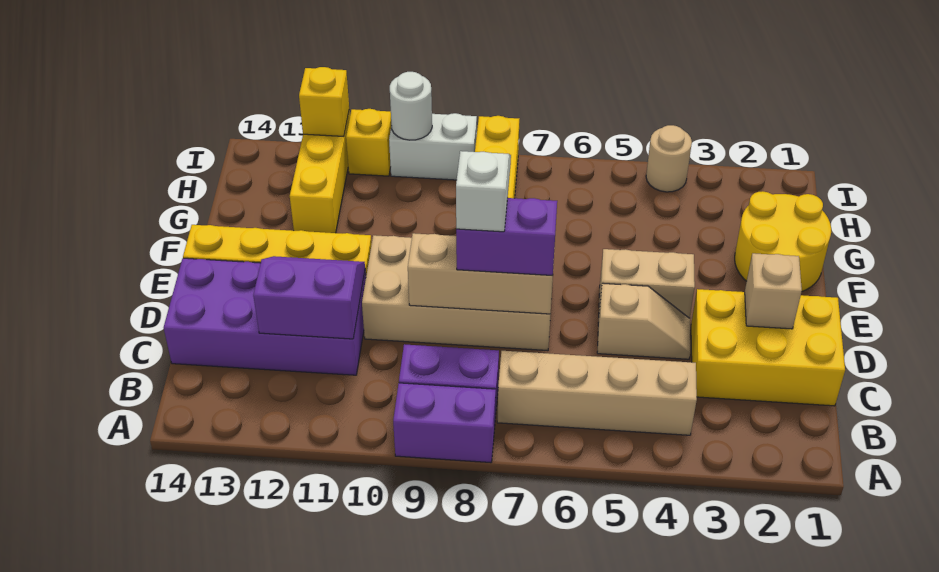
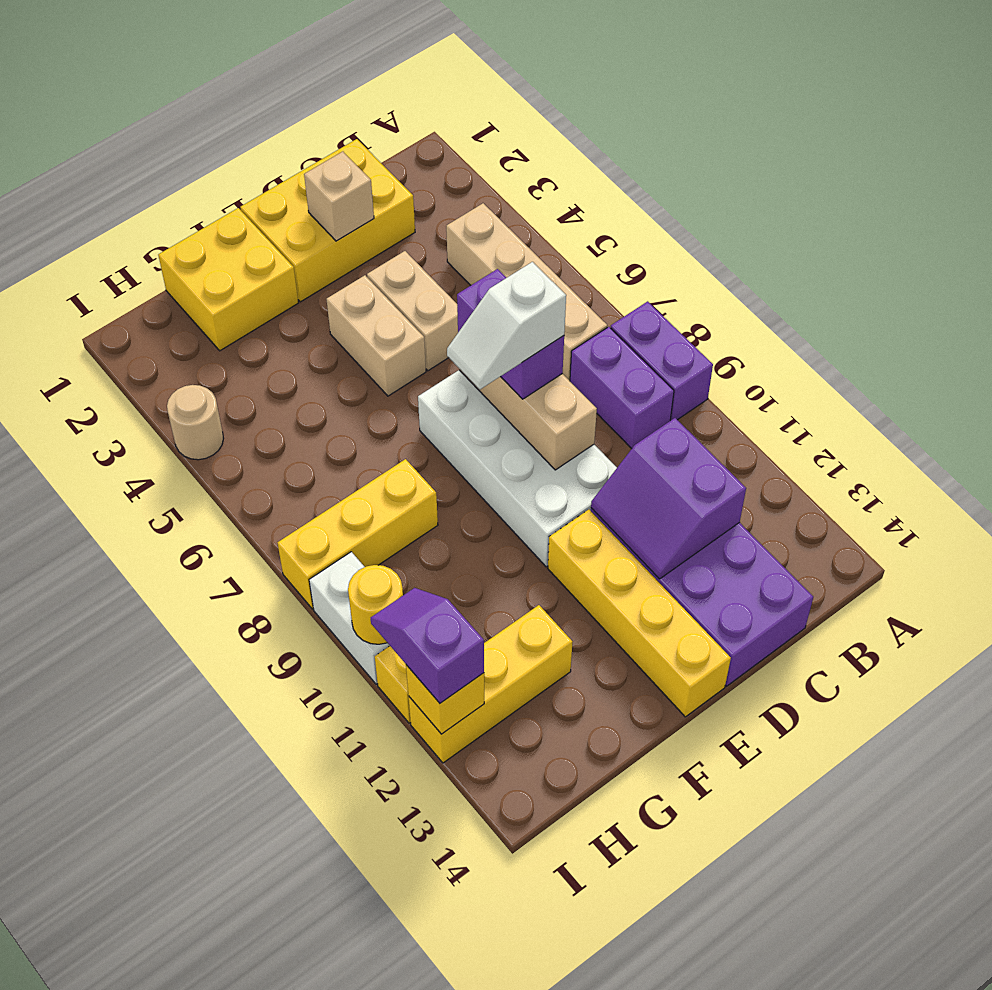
yellow brick C1:D3 level 1 -> yellow brick C1:E2 level 1
tan slope D4:D5 level 1 top 5 -> tan brick D4:D5 level 1
tan brick D7:E10 level 1 -> white brick D7:E10 level 1
yellow round brick F1:G2 level 1 -> yellow brick F1:G2 level 1
white round brick I10 level 2 -> yellow round brick I10 level 2
none -> purple slope I11:I12 level 3 top 12

